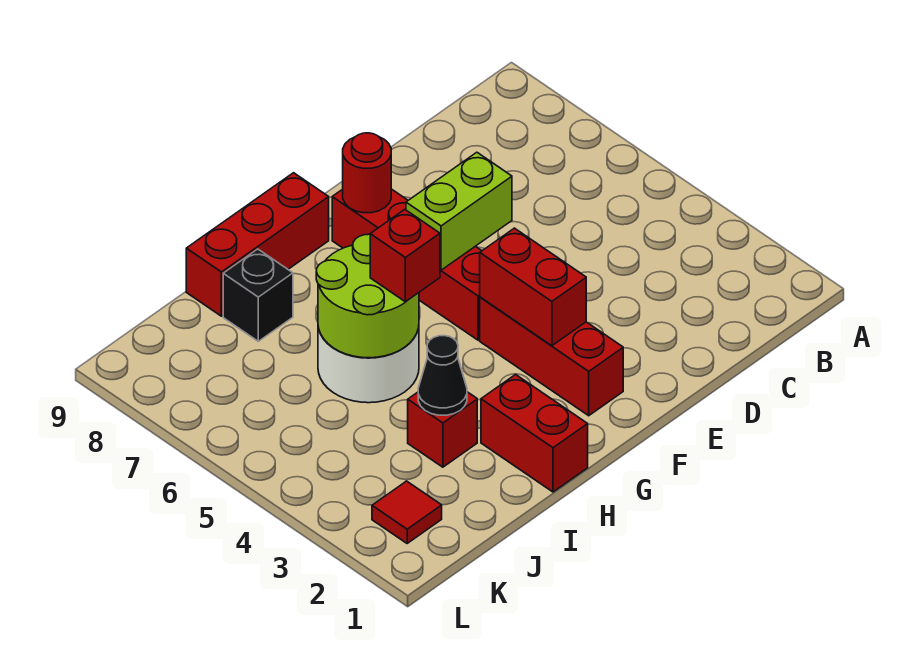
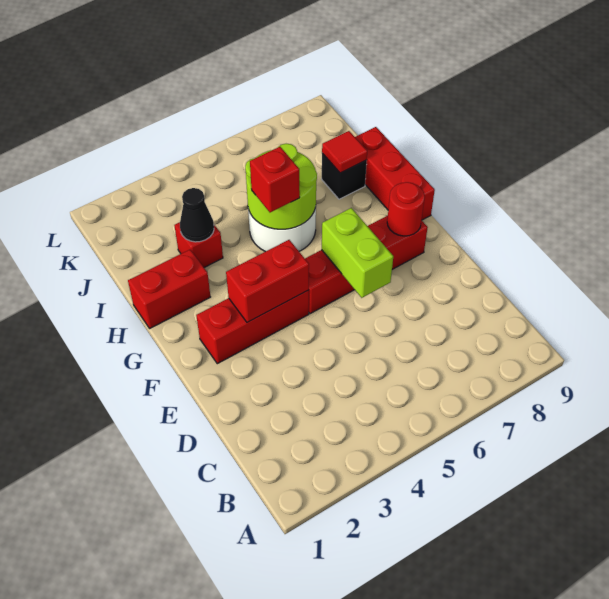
red tile K2 level 1 -> red tile I8 level 2

